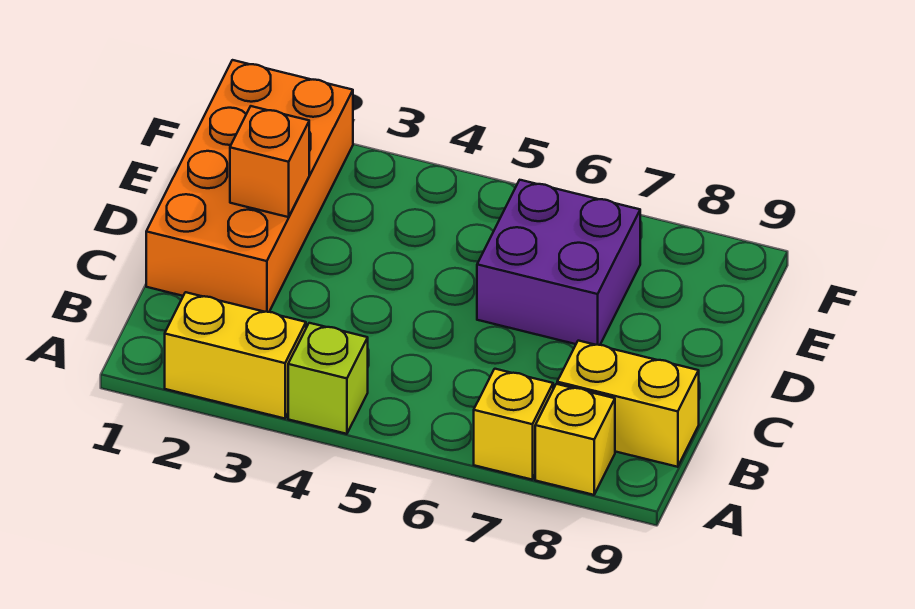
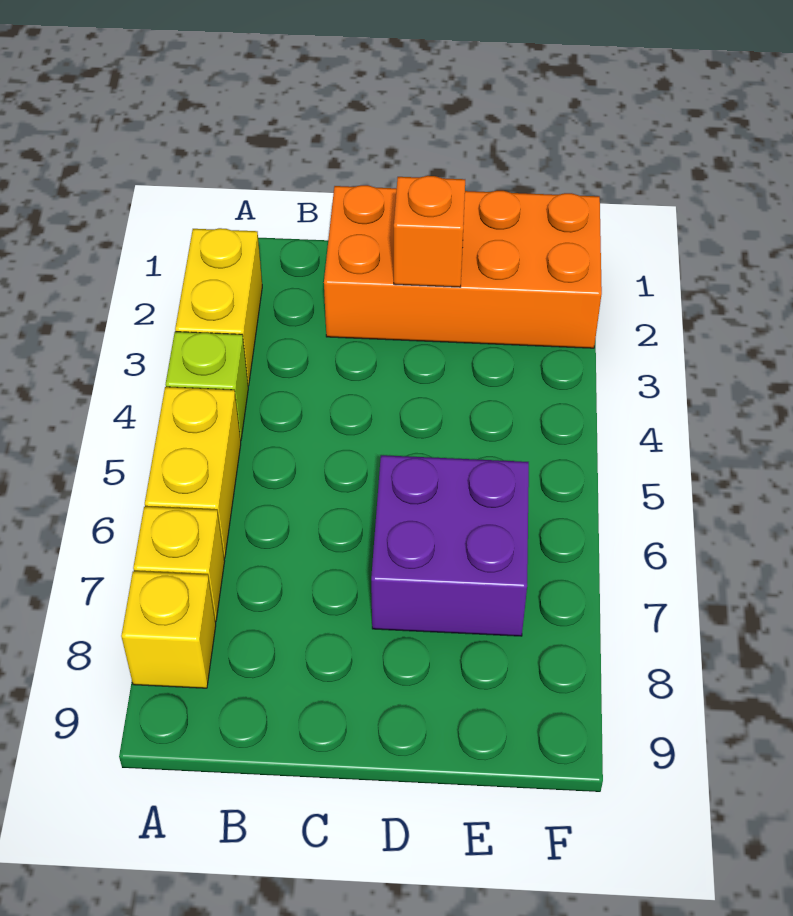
yellow brick B8:B9 level 1 -> yellow brick A5:A6 level 1

